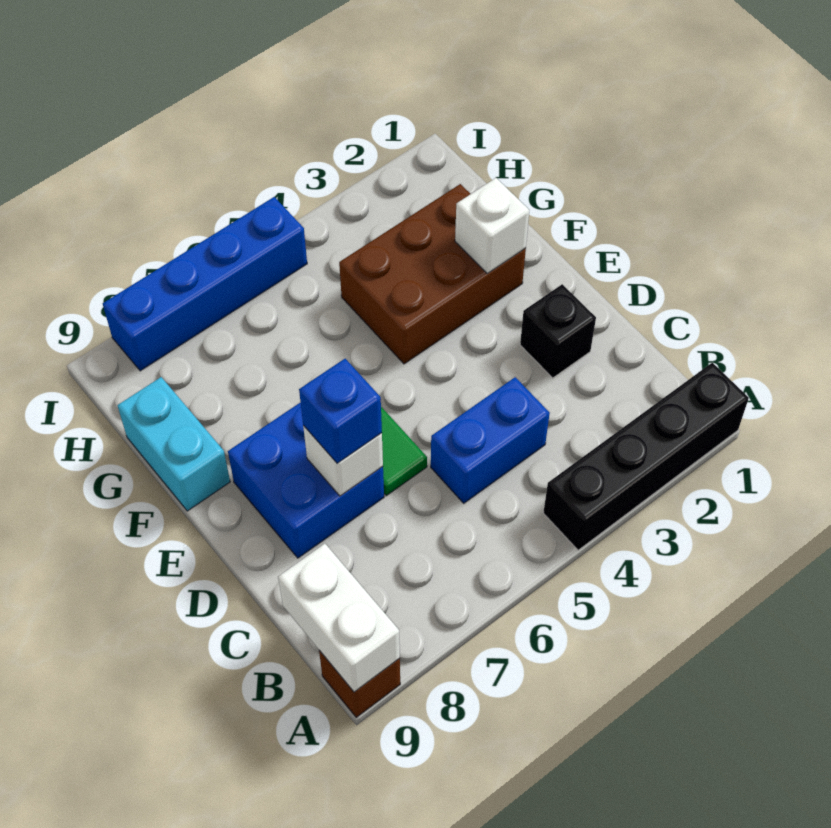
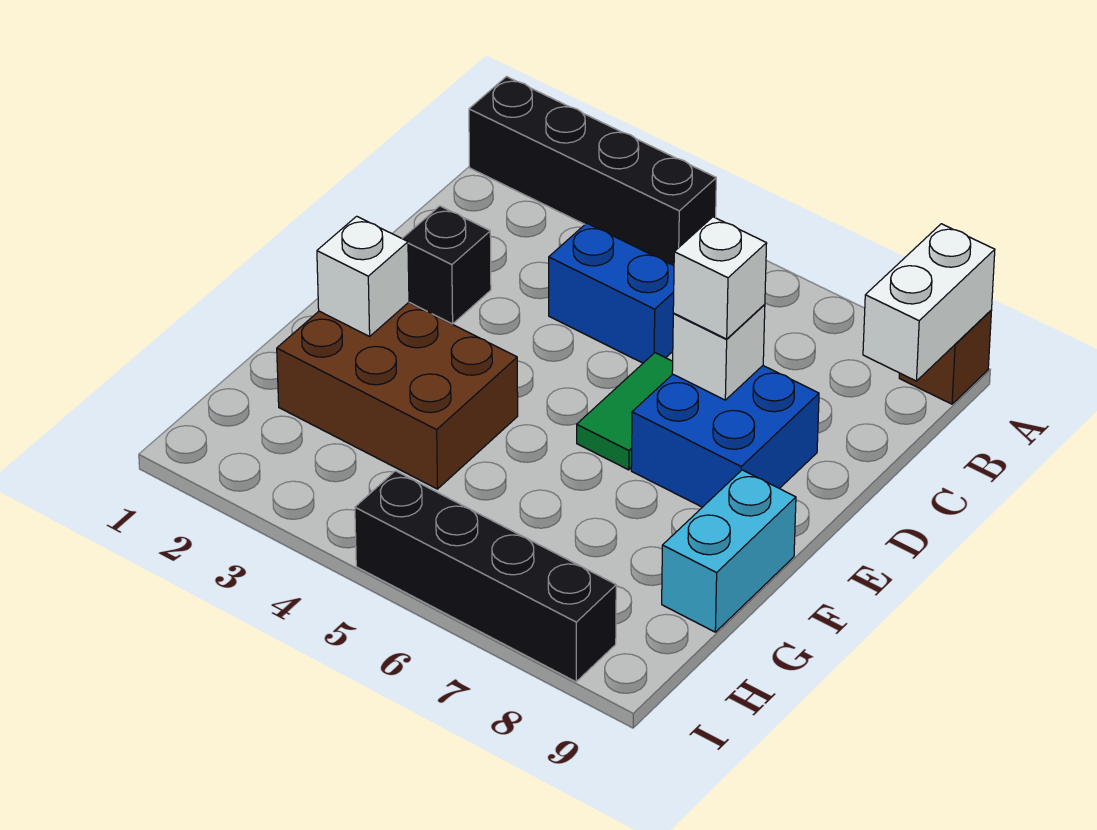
blue brick D7 level 3 -> white brick D7 level 3
blue brick I5:I8 level 1 -> black brick I5:I8 level 1

